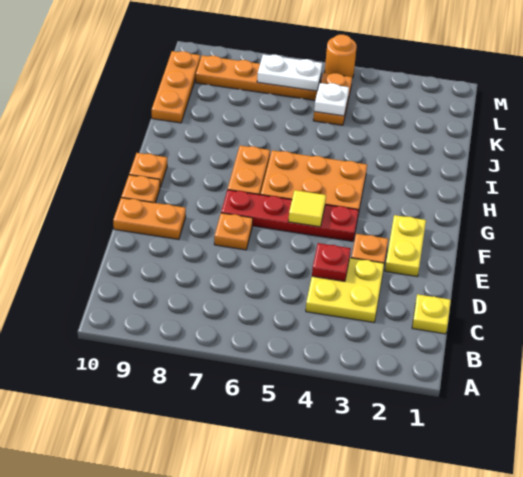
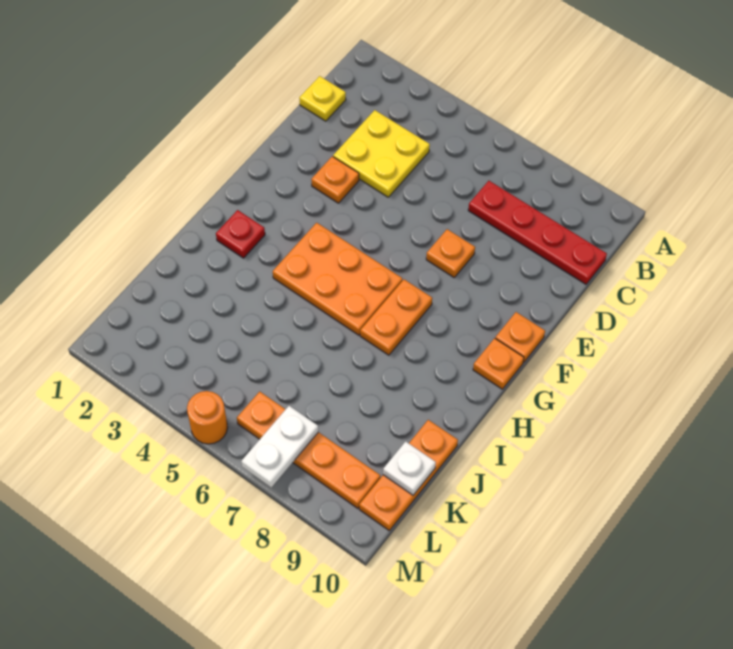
red plate D4 level 2 -> red plate H2 level 1
yellow plate E2:F2 level 1 -> none
orange plate E9:E10 level 1 -> none
red plate F4:F7 level 1 -> red plate C7:C10 level 1
yellow tile F5 level 2 -> none
orange plate K5:L5 level 1 -> none
white plate K5 level 2 -> white plate K10 level 2
white plate L6:L7 level 2 -> white plate L7:M7 level 2

